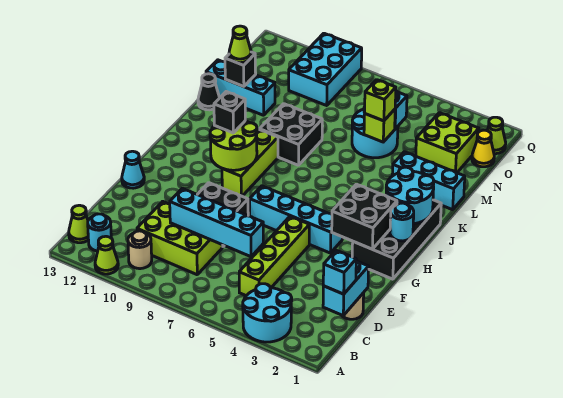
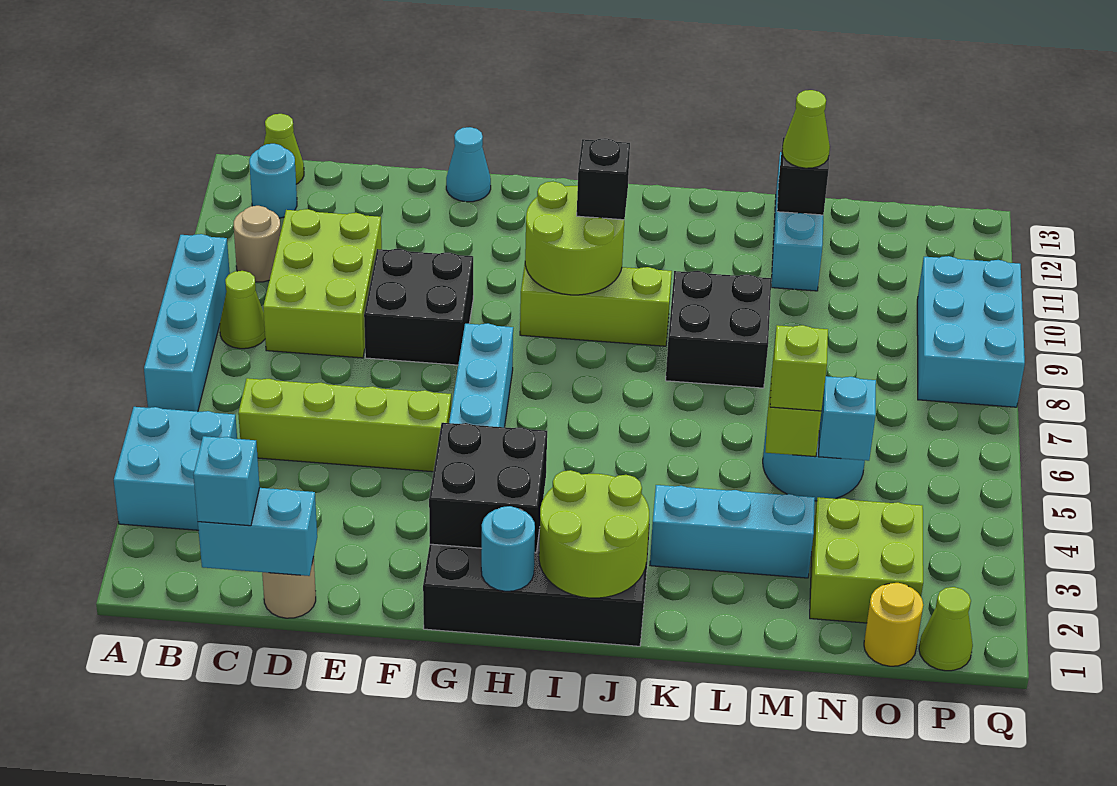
cyan round brick A3:B4 level 1 -> cyan brick A3:B4 level 1
lime cone A11 level 1 -> lime cone B8 level 1
cyan brick D6:D9 level 2 -> cyan brick A6:A9 level 1
cyan round brick I1:J2 level 2 -> lime round brick I1:J2 level 2
cyan brick L1:L3 level 1 -> cyan brick K3:M3 level 1
black cone L13 level 1 -> none
yellow cone O1 level 1 -> yellow round brick O1 level 1
cyan brick O9:Q10 level 1 -> cyan brick P8:Q10 level 1

